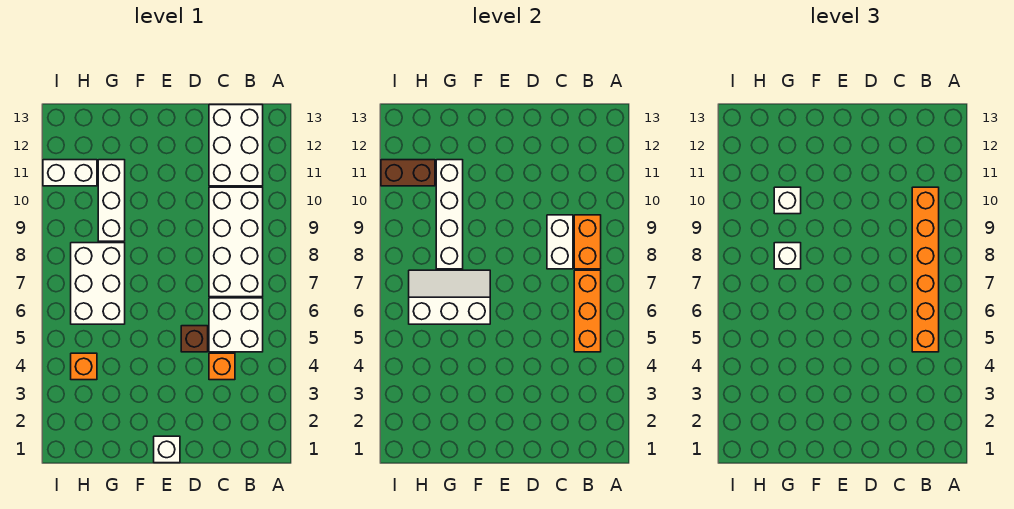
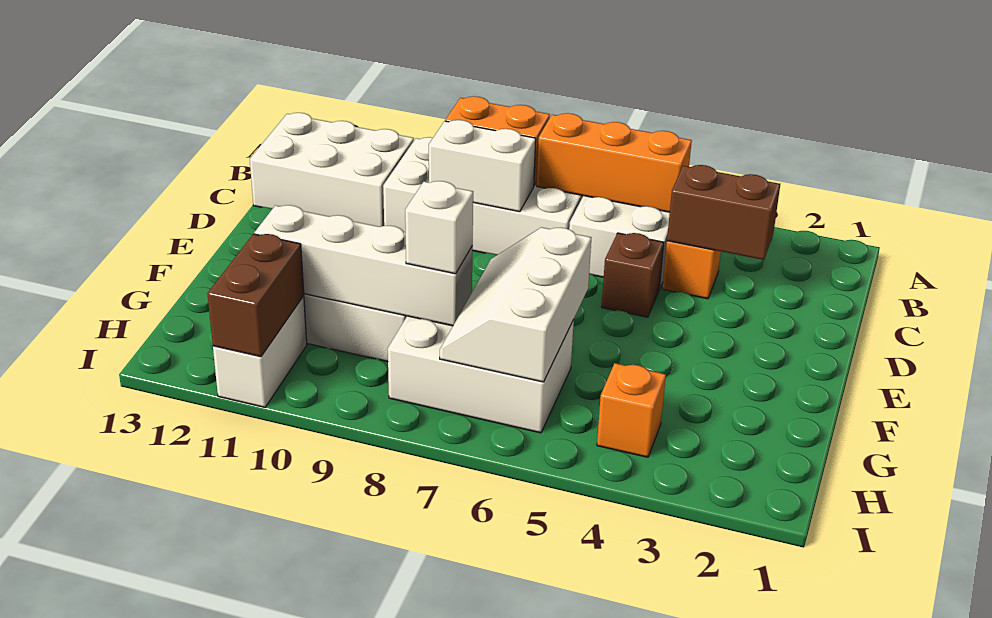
orange brick B5:B10 level 3 -> none
none -> brown brick C3:C4 level 2
white brick E1 level 1 -> none
white brick G10 level 3 -> none

